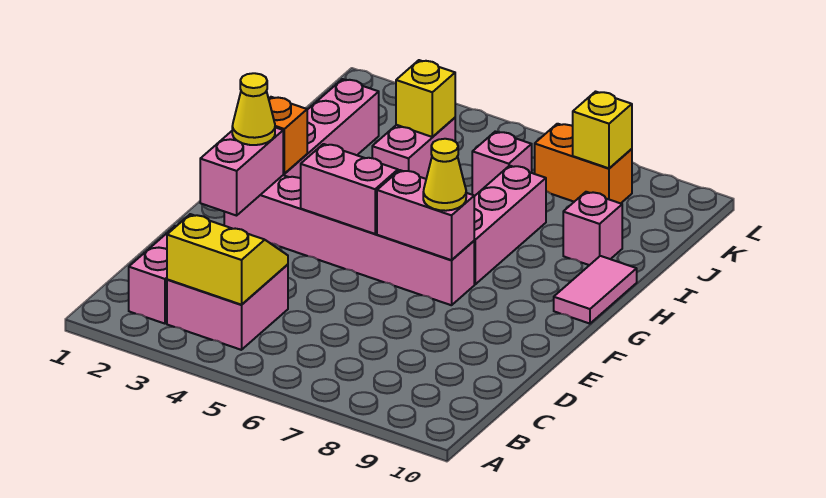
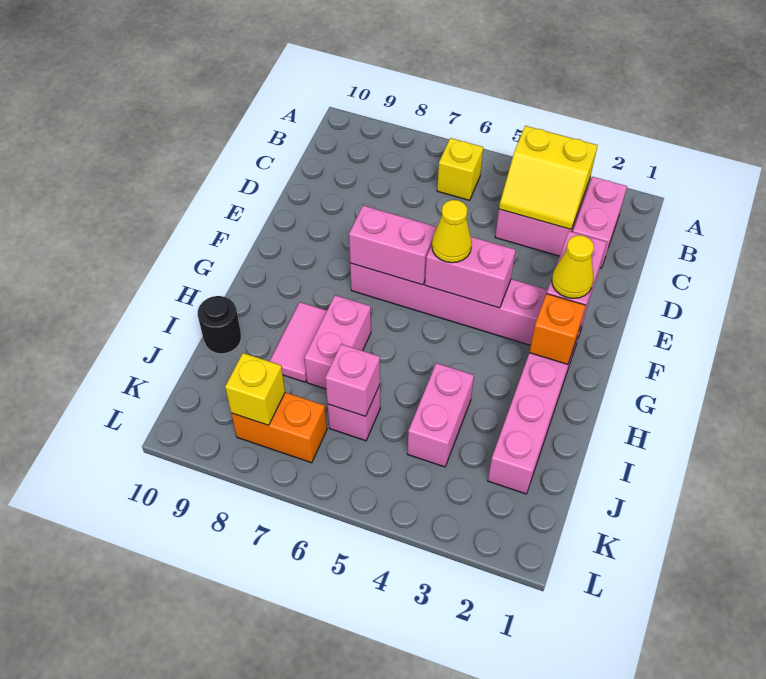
yellow cone F7 level 3 -> yellow cone F5 level 3
pink brick G7:I7 level 1 -> pink brick H7:I7 level 1
pink tile G10:H10 level 1 -> pink tile H8:I8 level 1
pink brick I9 level 1 -> pink brick J6 level 2
none -> black round brick I10 level 1
yellow brick J4 level 2 -> yellow brick B6 level 1

